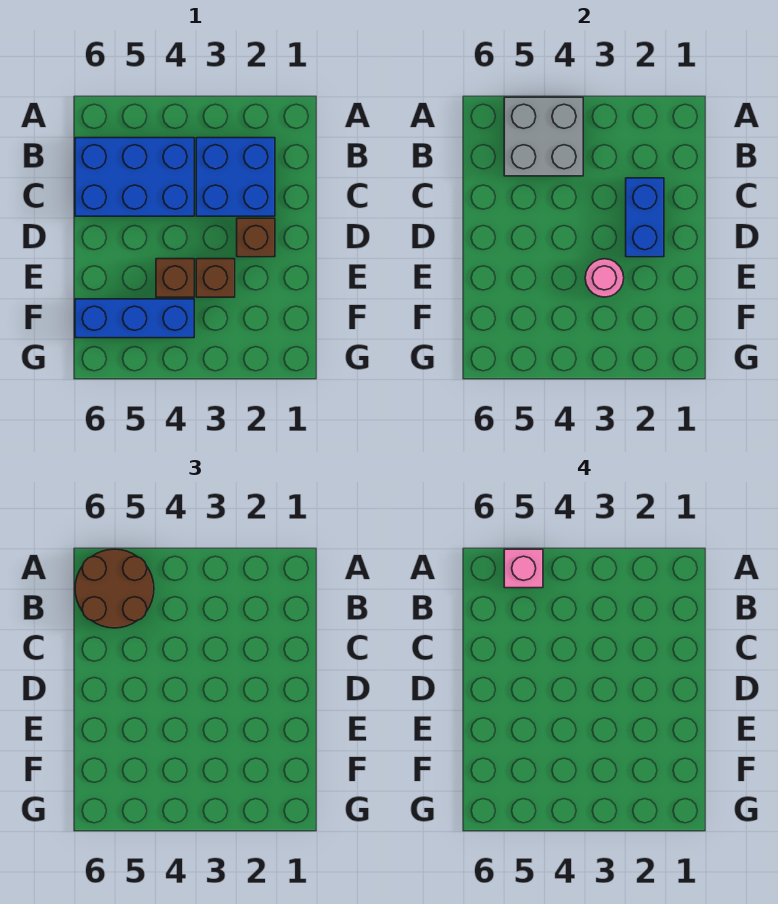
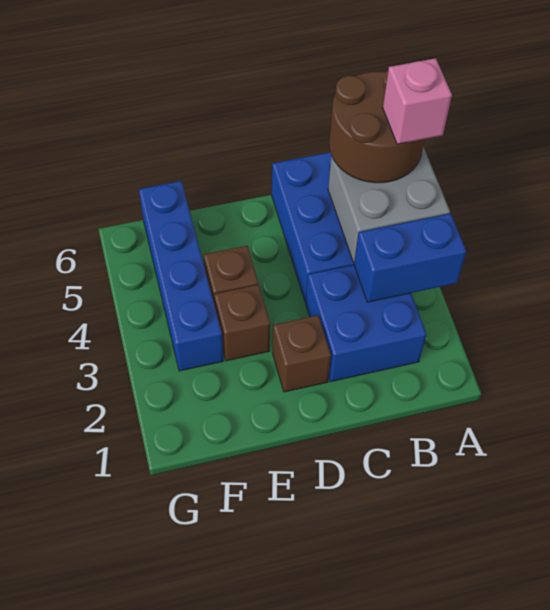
blue brick C2:D2 level 2 -> blue brick A3:B3 level 2
pink round brick E3 level 2 -> none
blue brick F4:F6 level 1 -> blue brick F3:F6 level 1

